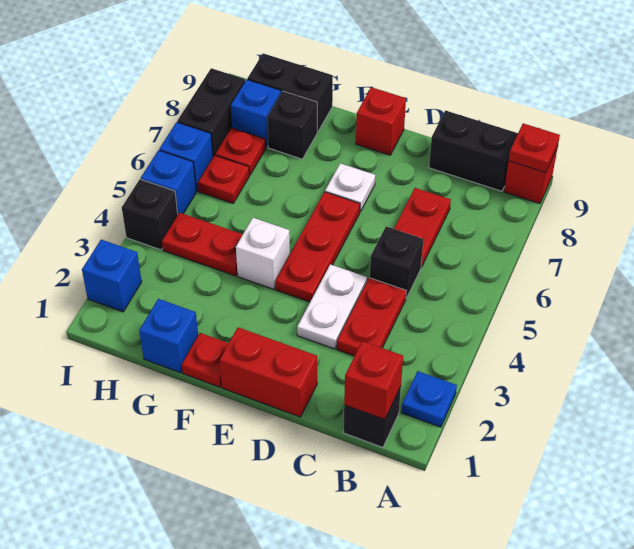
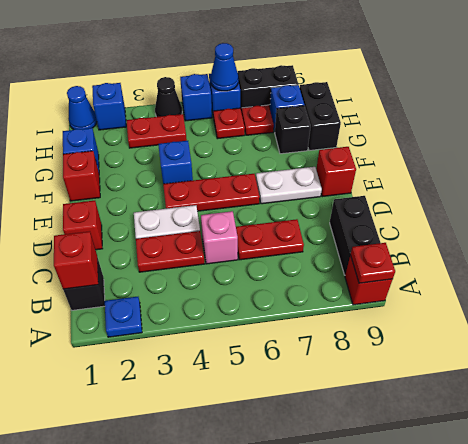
black brick C5 level 1 -> pink brick C5 level 1
red brick D1:E1 level 1 -> red brick D1 level 1
white plate E7 level 1 -> white plate E7:E8 level 1
red plate F1 level 1 -> red brick F1 level 1
white brick F4 level 1 -> blue brick F4 level 1
red plate G4:H4 level 1 -> red plate H3:H4 level 1
none -> blue cone I1 level 1
black brick I4 level 1 -> black cone I4 level 1
none -> blue cone I6 level 2

